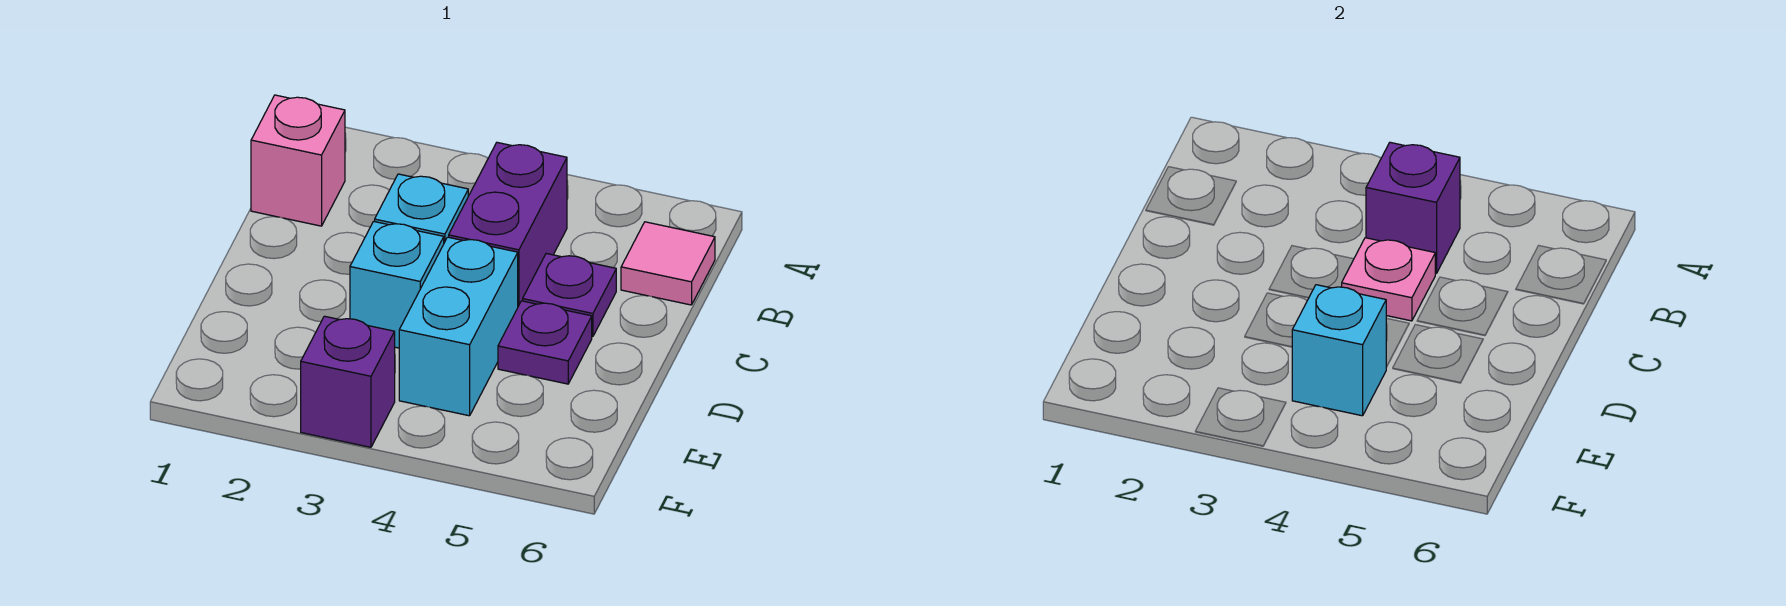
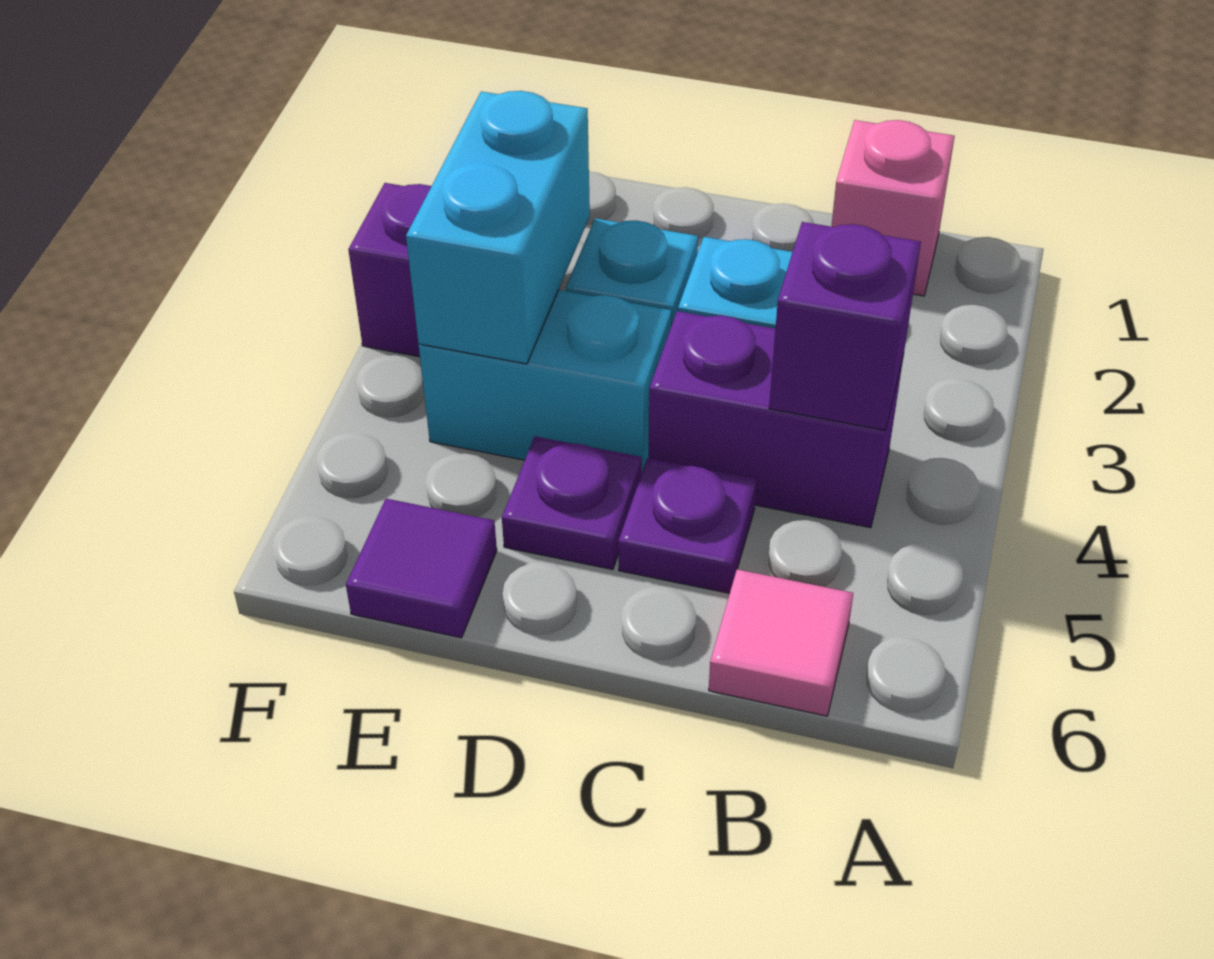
pink plate C4 level 2 -> none
cyan brick E4 level 2 -> cyan brick E3:E4 level 2
none -> purple tile E6 level 1

